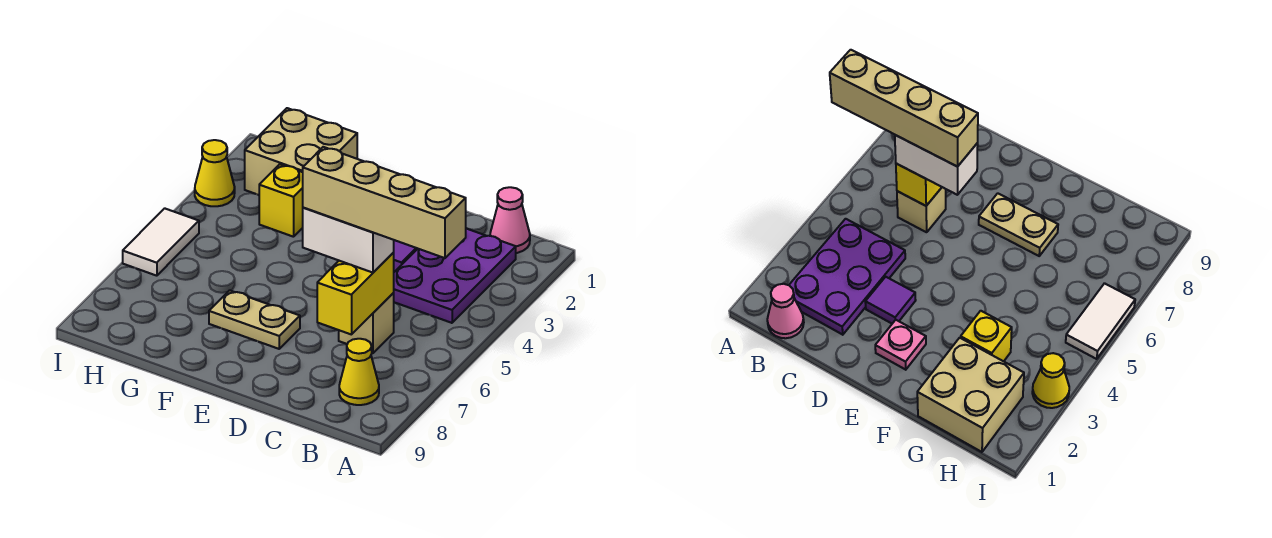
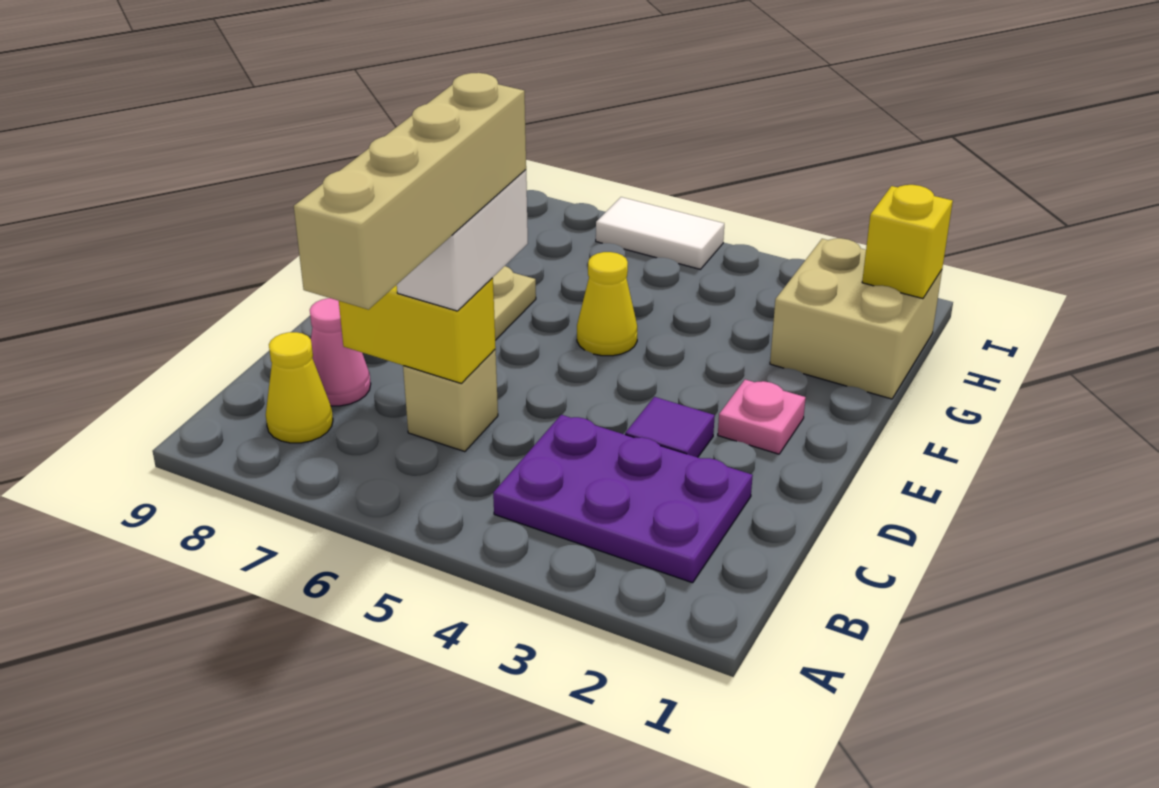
pink cone B1 level 1 -> pink cone C8 level 1
yellow brick G3 level 1 -> yellow brick H1 level 2
yellow cone I3 level 1 -> yellow cone F5 level 1

